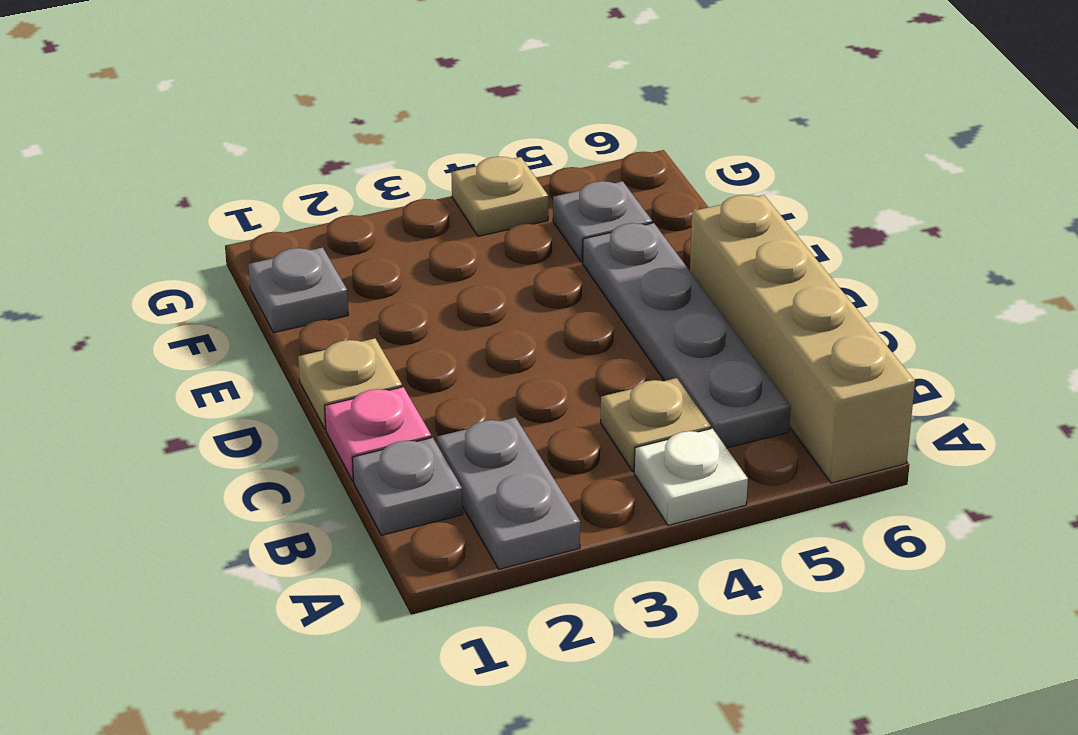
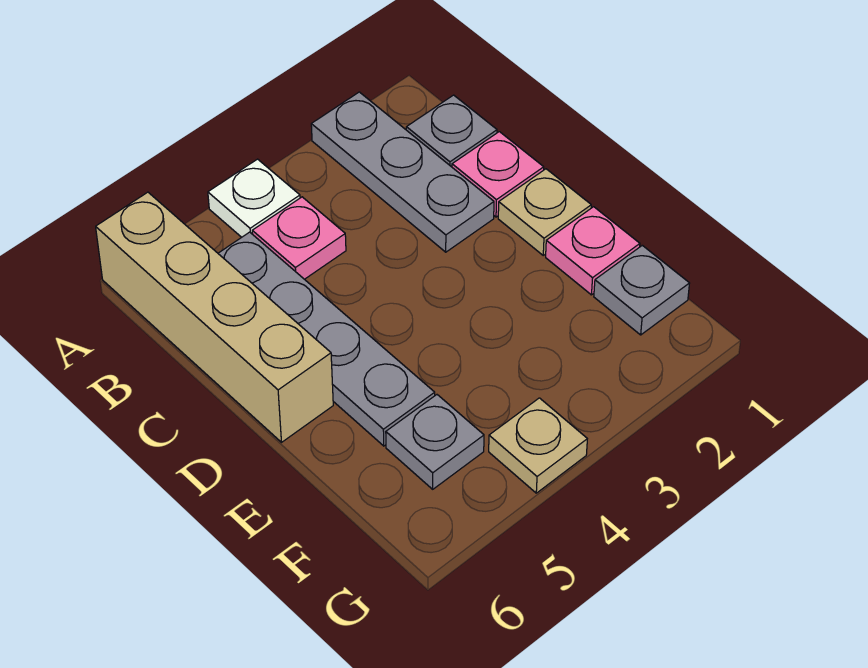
grey plate A2:B2 level 1 -> grey plate A2:C2 level 1
tan plate B4 level 1 -> pink plate B4 level 1
none -> pink plate E1 level 1

